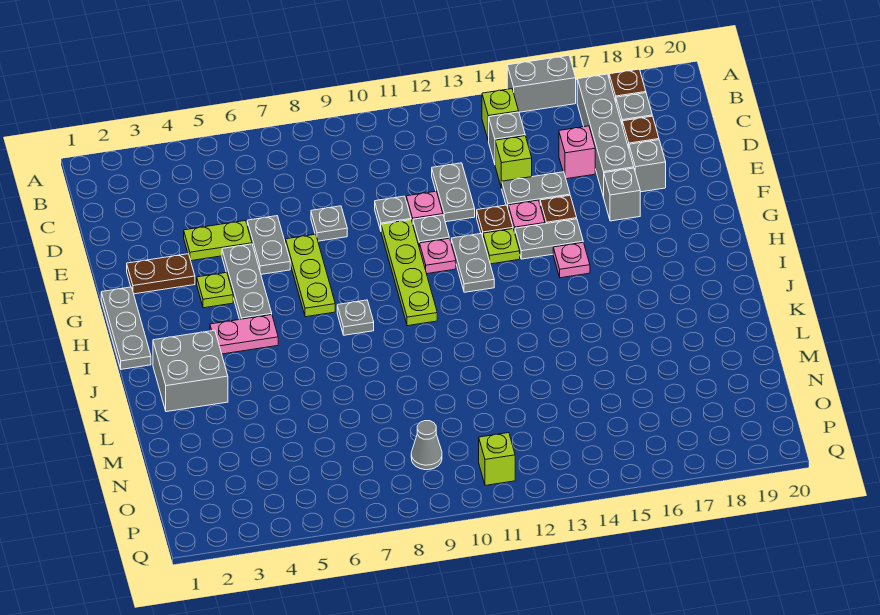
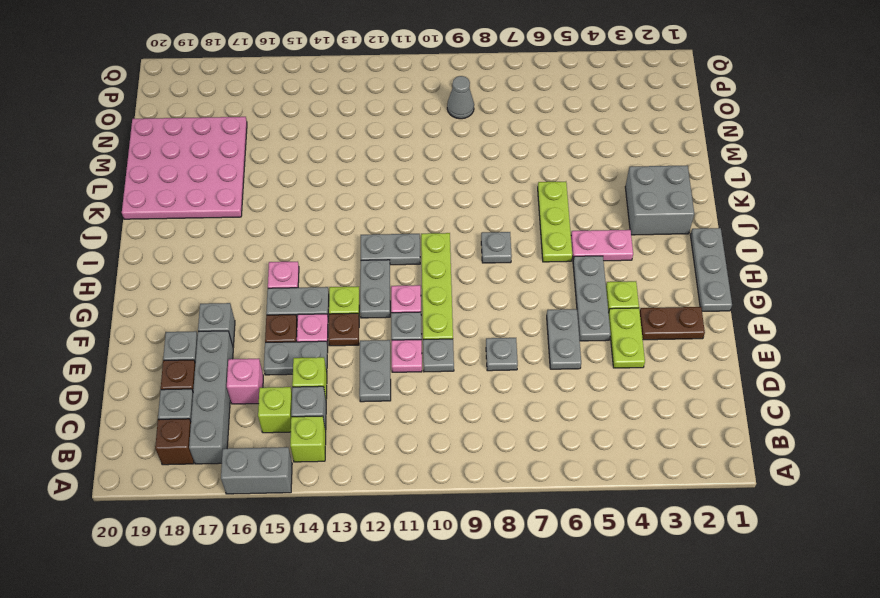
lime plate E4:E5 level 1 -> lime plate E4:F4 level 1
lime plate F7:H7 level 1 -> lime plate I6:K6 level 1
none -> grey plate I11:I12 level 1
none -> pink plate K17:N20 level 1
lime brick P11 level 1 -> lime brick C15 level 1

